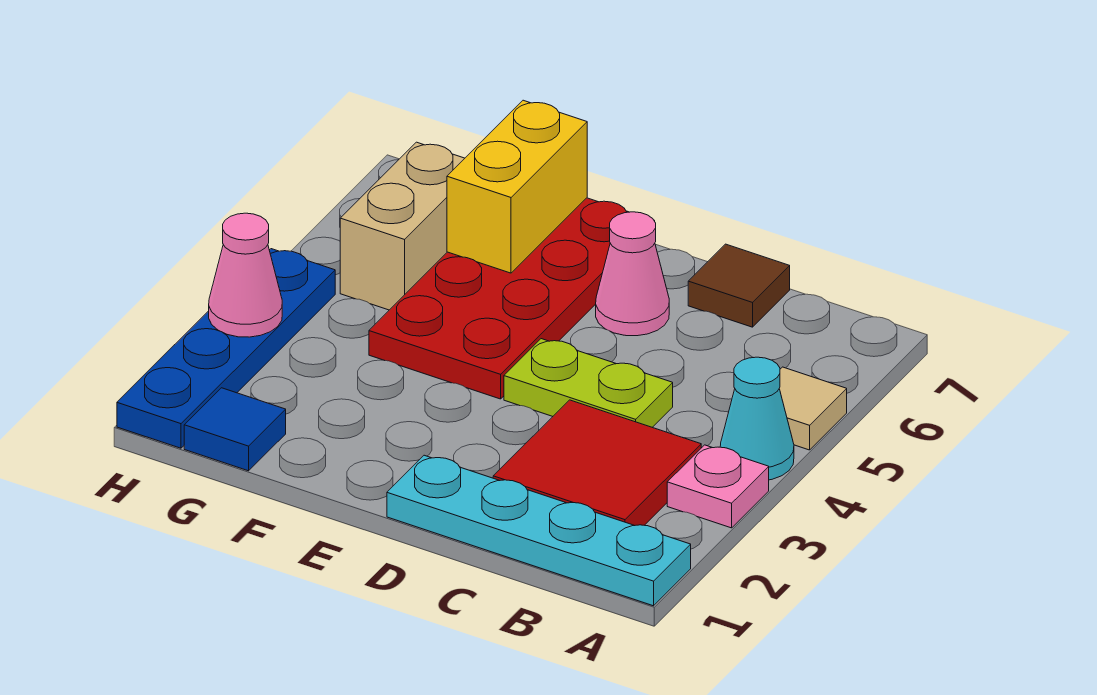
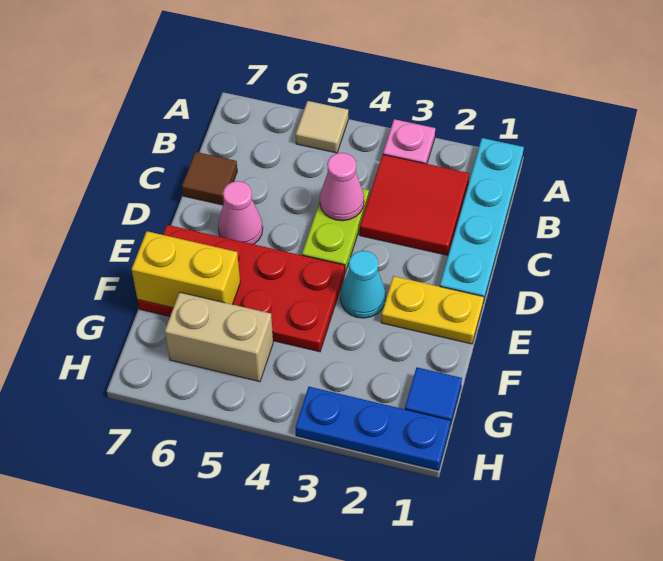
cyan cone A4 level 1 -> cyan cone E3 level 1
none -> yellow plate E1:E2 level 1
blue plate H1:H4 level 1 -> blue plate H1:H3 level 1
pink cone H3 level 2 -> pink cone C4 level 2

